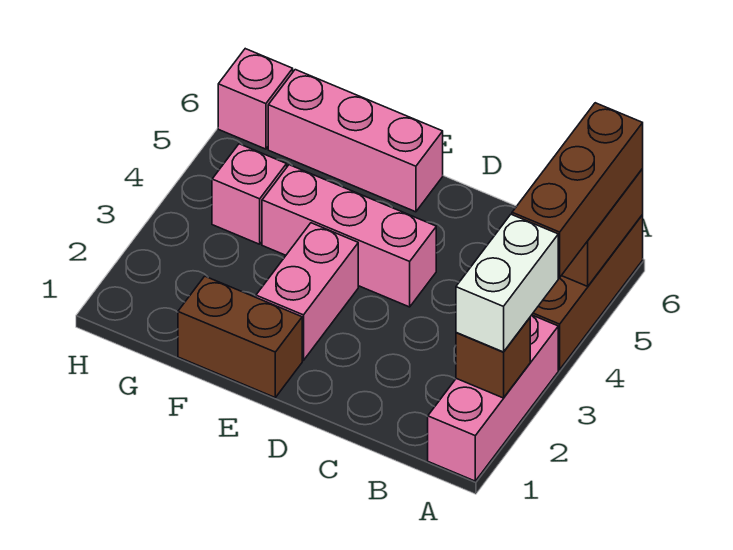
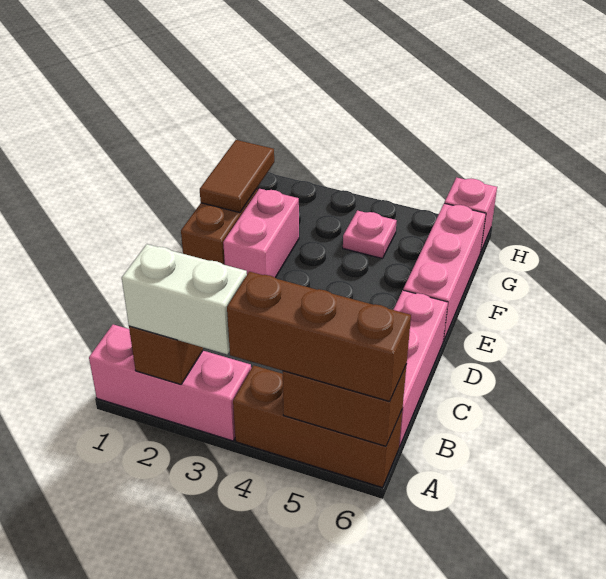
pink brick D4:F4 level 1 -> pink brick B6:D6 level 1
pink brick E2:E3 level 1 -> pink brick E2:F2 level 1
none -> brown tile F1:G1 level 2
pink brick G4 level 1 -> pink plate G4 level 1

